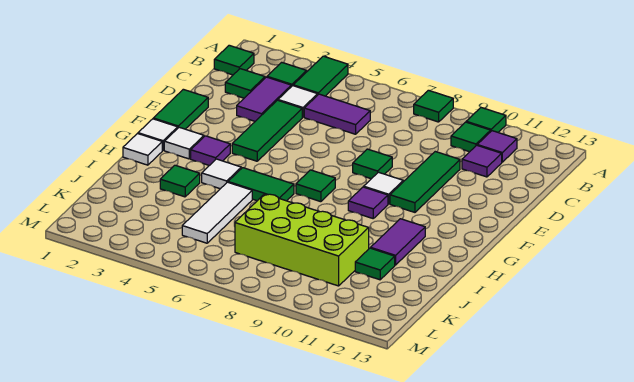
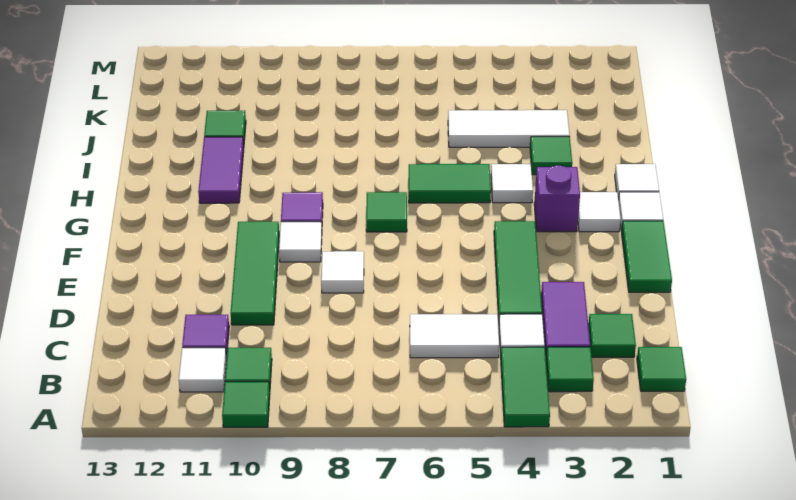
green tile A8 level 1 -> none
purple tile B11 level 1 -> white tile B11 level 1
purple tile C5:C6 level 1 -> white tile C5:C6 level 1
green tile E8 level 1 -> white tile E8 level 1
purple tile G3 level 1 -> purple brick G3 level 1
white tile I5:K5 level 1 -> white tile J3:J5 level 1
lime brick J7:K10 level 1 -> none

